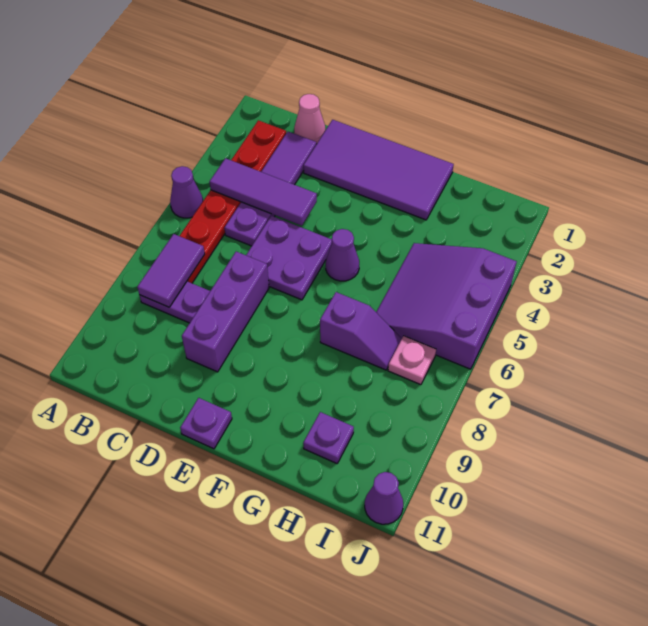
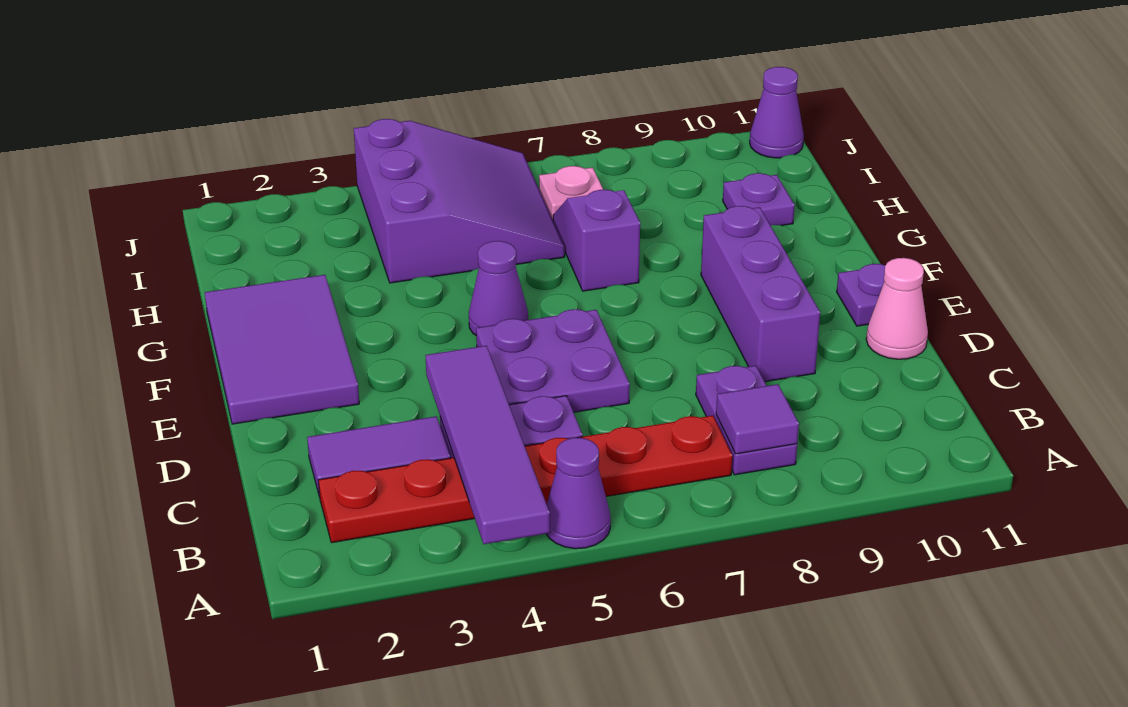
purple tile B4:D4 level 2 -> purple tile A4:D4 level 2
purple tile B7:B8 level 2 -> purple tile B8 level 2
pink cone C1 level 1 -> pink cone D11 level 1
purple tile D1:G2 level 1 -> purple tile E1:G2 level 1
purple brick D7:D9 level 1 -> purple brick D9:F9 level 1
purple slope H4:J6 level 1 top J -> purple slope H4:J6 level 1 top 4

